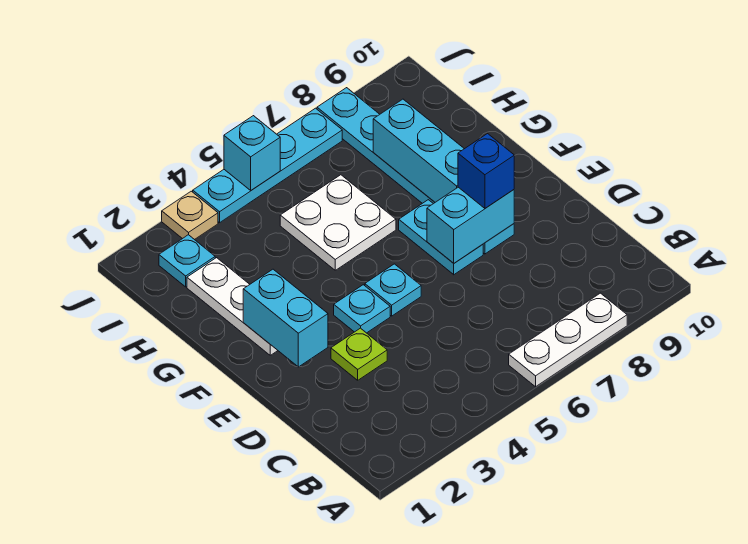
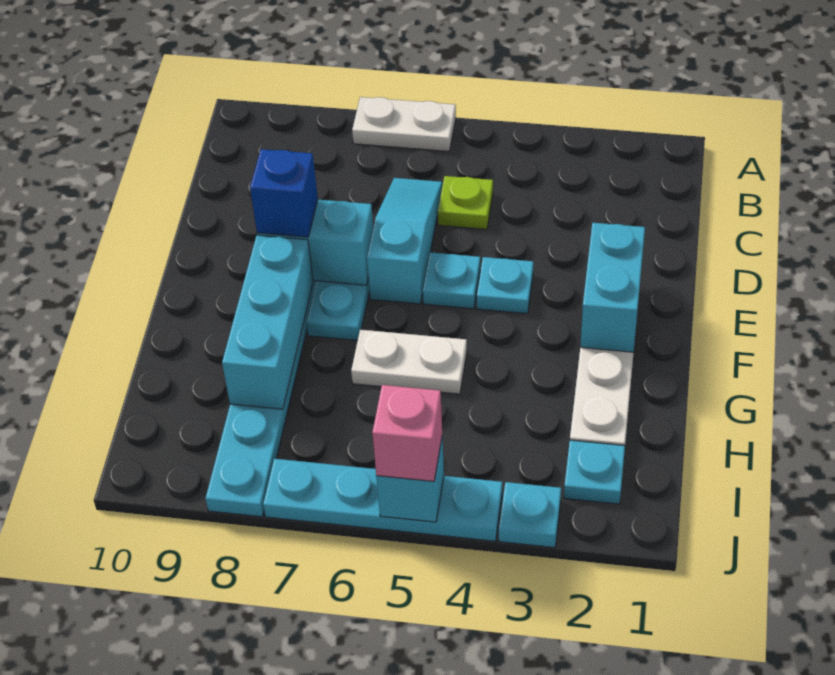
white plate A6:A8 level 1 -> white plate A6:A7 level 1
none -> cyan slope C6:E6 level 1 top E
lime plate D3 level 1 -> lime plate C5 level 1
white plate G5:H6 level 1 -> white plate G5:G6 level 1
tan plate J3 level 1 -> cyan plate J3 level 1
none -> pink brick J5 level 3

